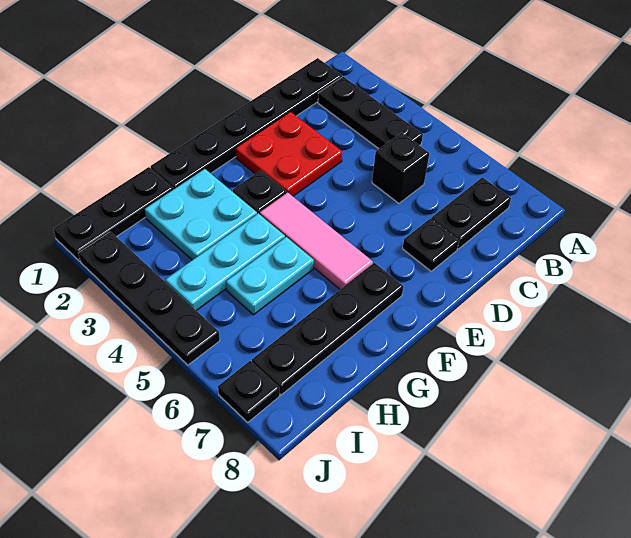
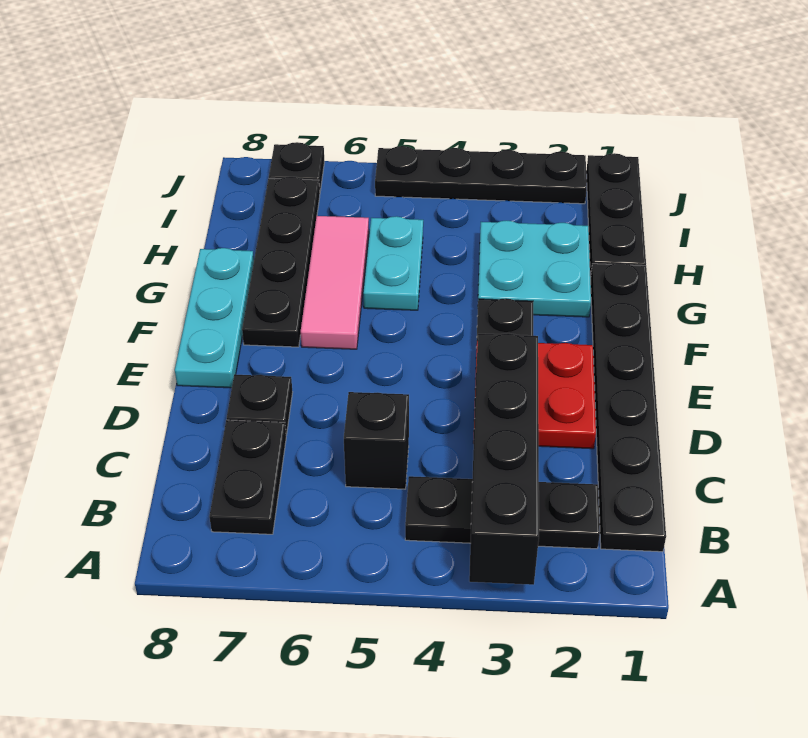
none -> black brick A3:D3 level 2
pink tile F4:F6 level 1 -> pink tile F6:H6 level 1
cyan plate G4:I4 level 1 -> cyan plate E8:G8 level 1

